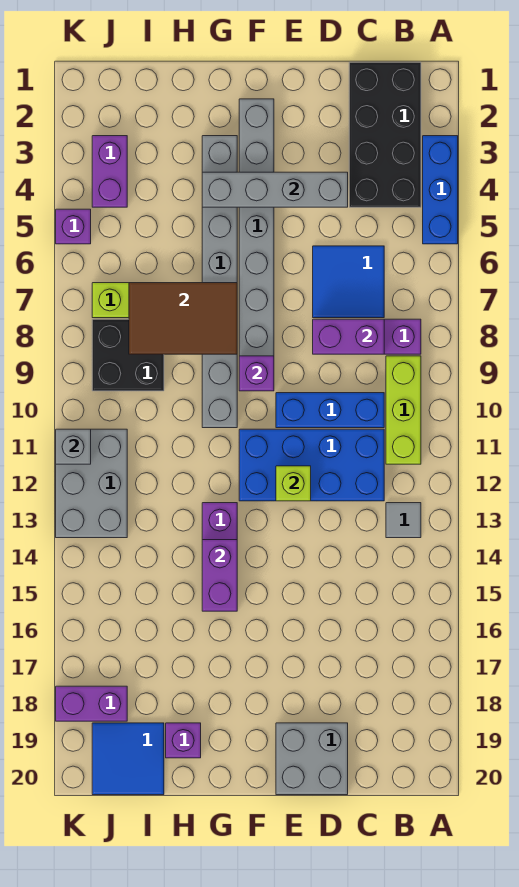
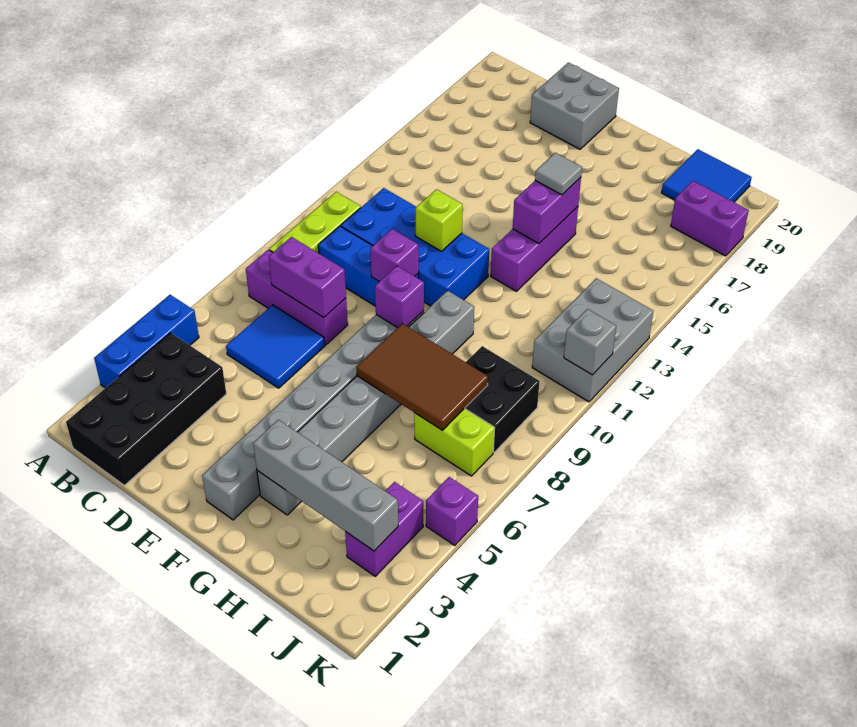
grey tile B13 level 1 -> grey tile G15 level 3
grey brick D4:G4 level 2 -> grey brick G3:J3 level 2
purple brick H19 level 1 -> purple brick E10 level 2

